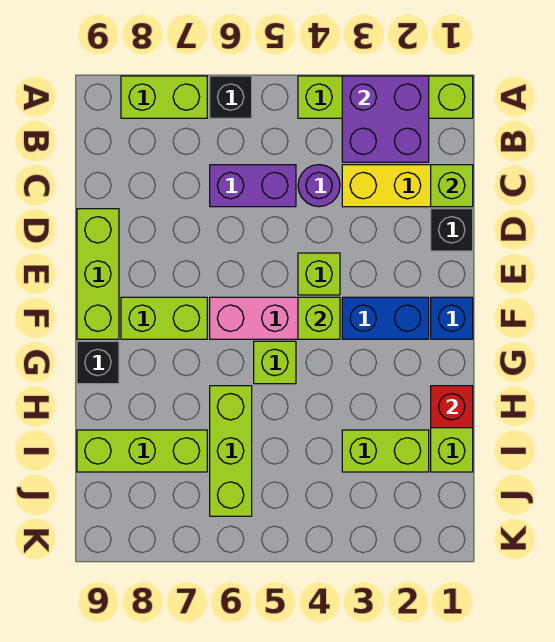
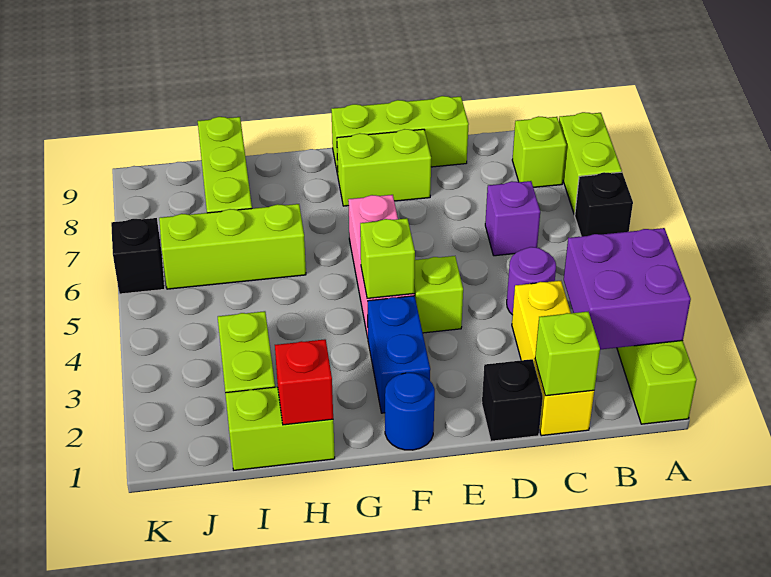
purple brick C5:C6 level 1 -> purple brick C6 level 1
blue brick F1 level 1 -> blue round brick F1 level 1
lime brick F7:F8 level 1 -> lime brick E8:F8 level 1
lime brick G5 level 1 -> lime brick B8 level 1
black brick G9 level 1 -> black brick K6 level 1

